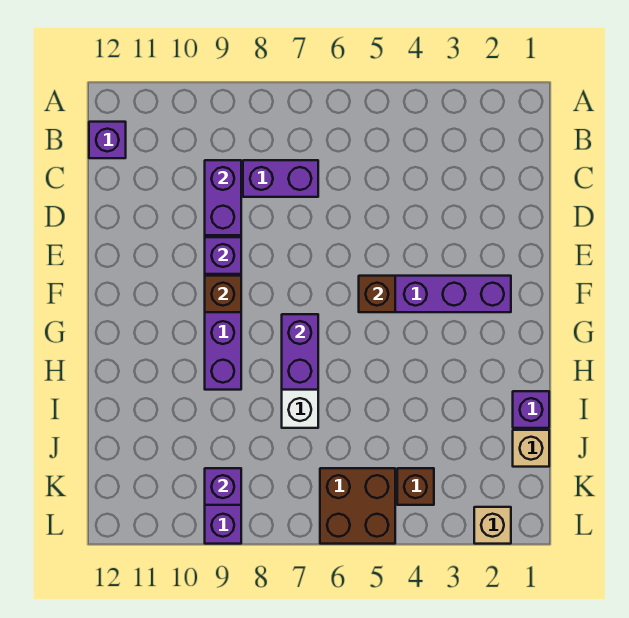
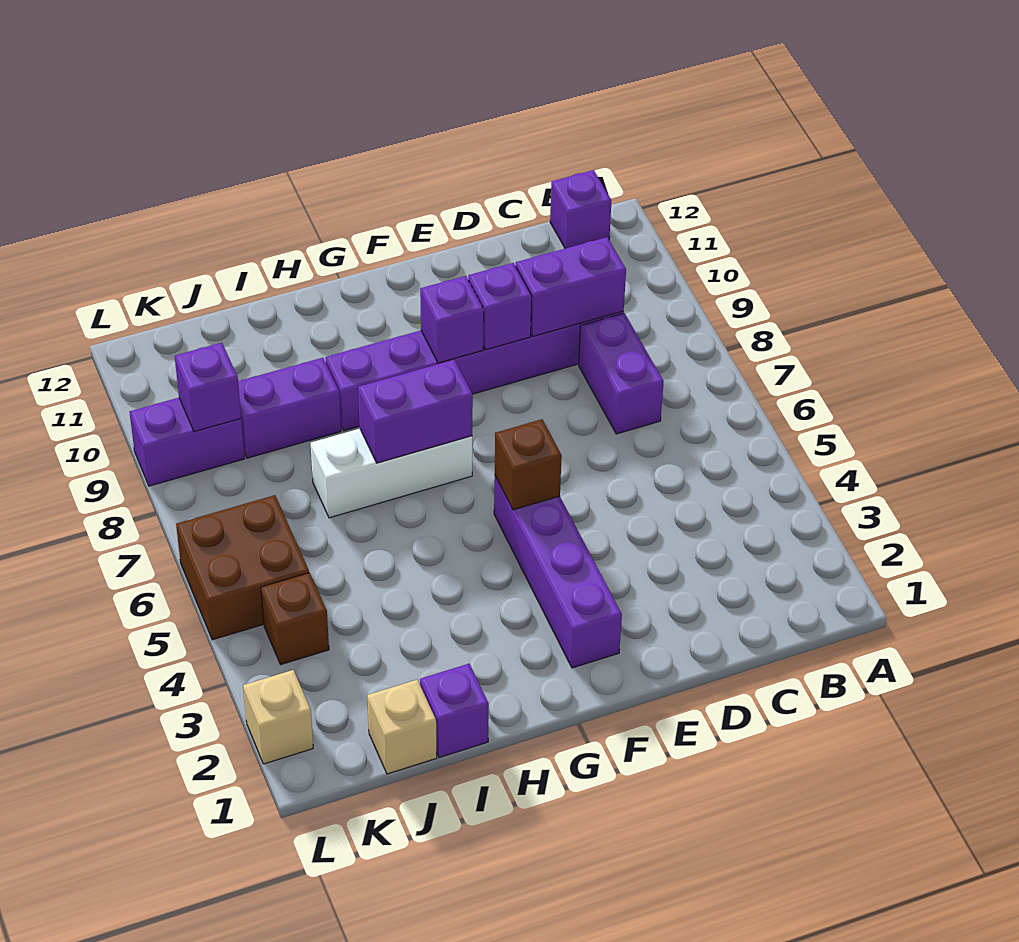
brown brick F9 level 2 -> purple brick F9 level 2
none -> purple brick I9:J9 level 1

